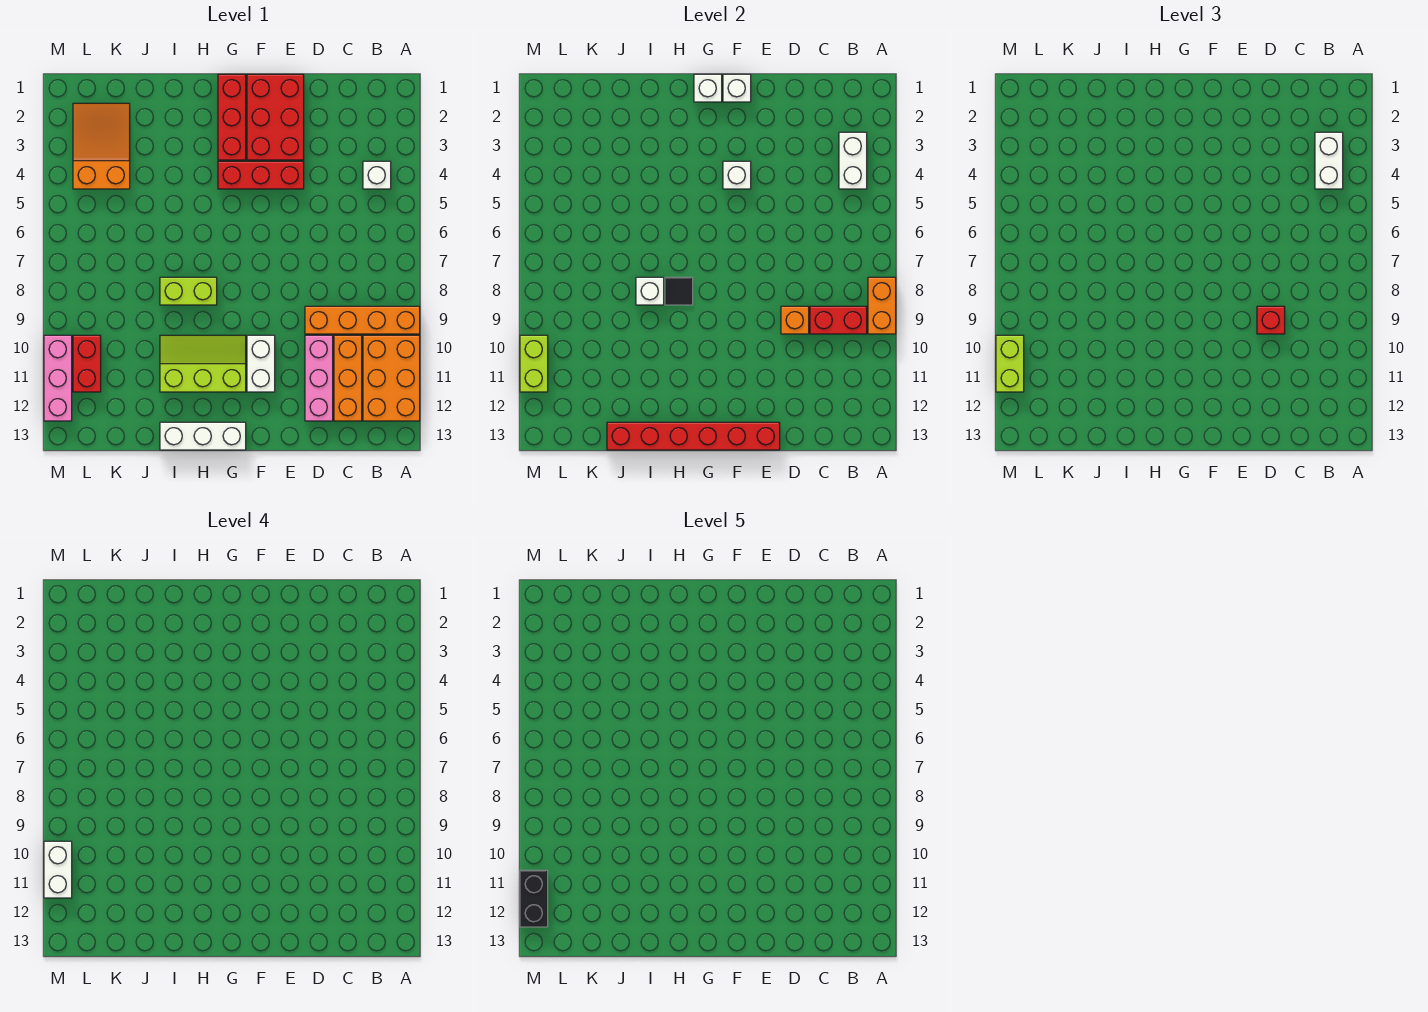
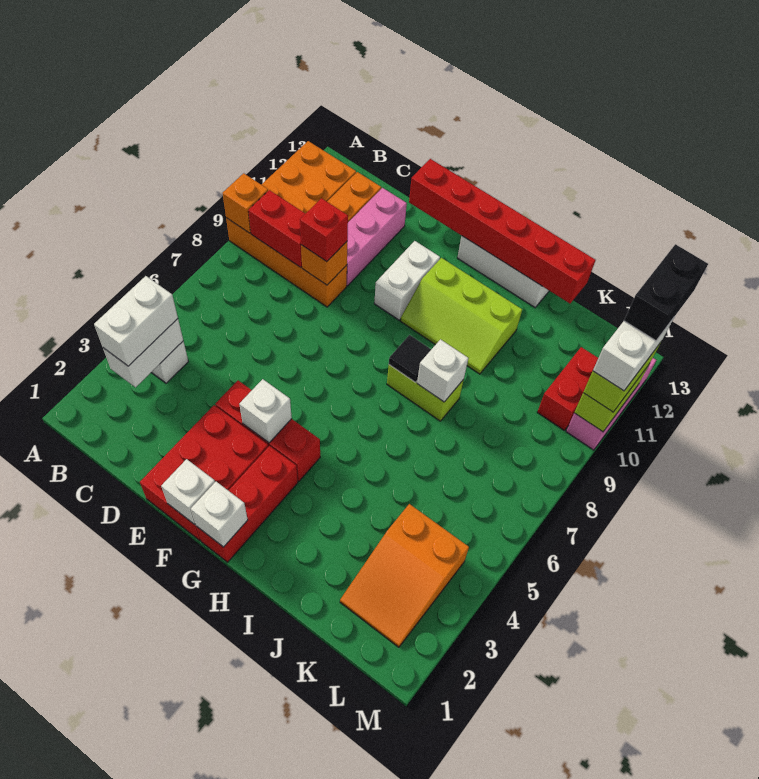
orange brick A8:A9 level 2 -> orange brick A9 level 2

